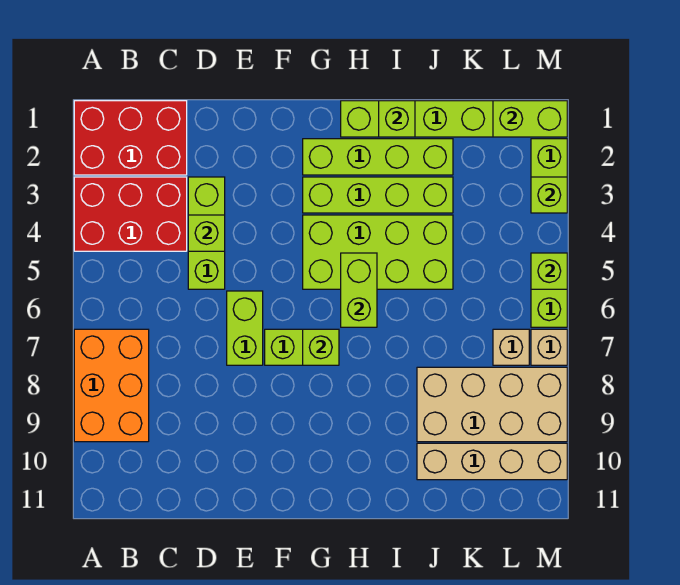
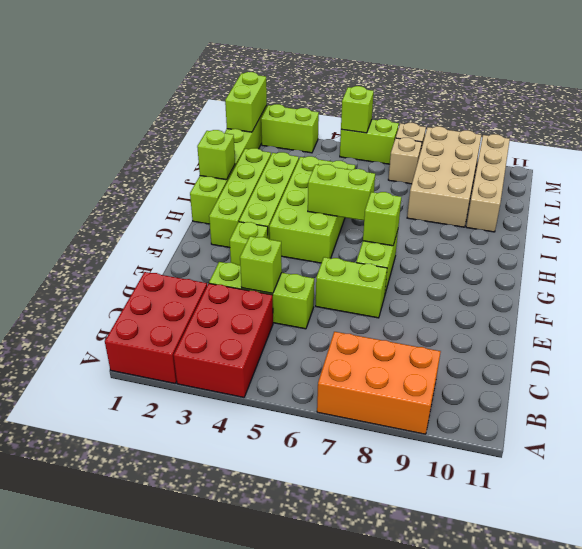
lime brick M3 level 2 -> lime brick F3 level 1

